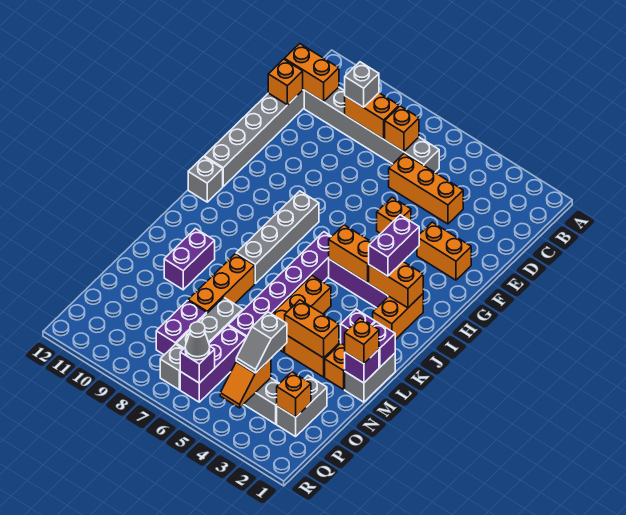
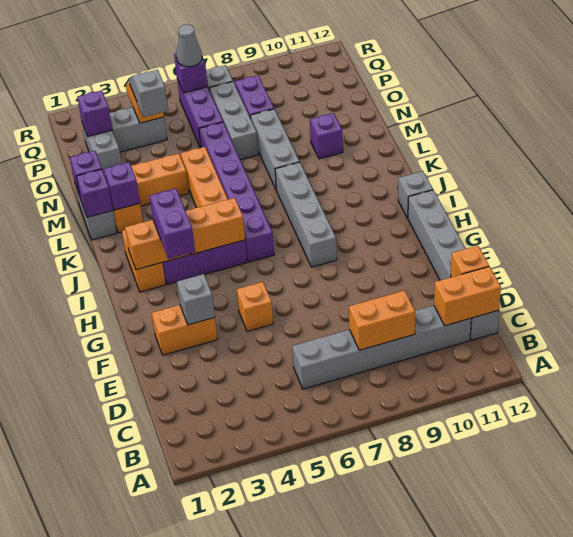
orange brick C7 level 2 -> none
grey brick C9 level 3 -> grey brick F3 level 2
orange brick D4:D6 level 1 -> none
orange brick L8:N8 level 1 -> grey brick L8:N8 level 1
purple brick L10:M10 level 1 -> purple brick M10 level 1
orange brick M1 level 3 -> none
orange brick M3:M4 level 2 -> none
orange brick P2 level 2 -> purple brick P2 level 2

